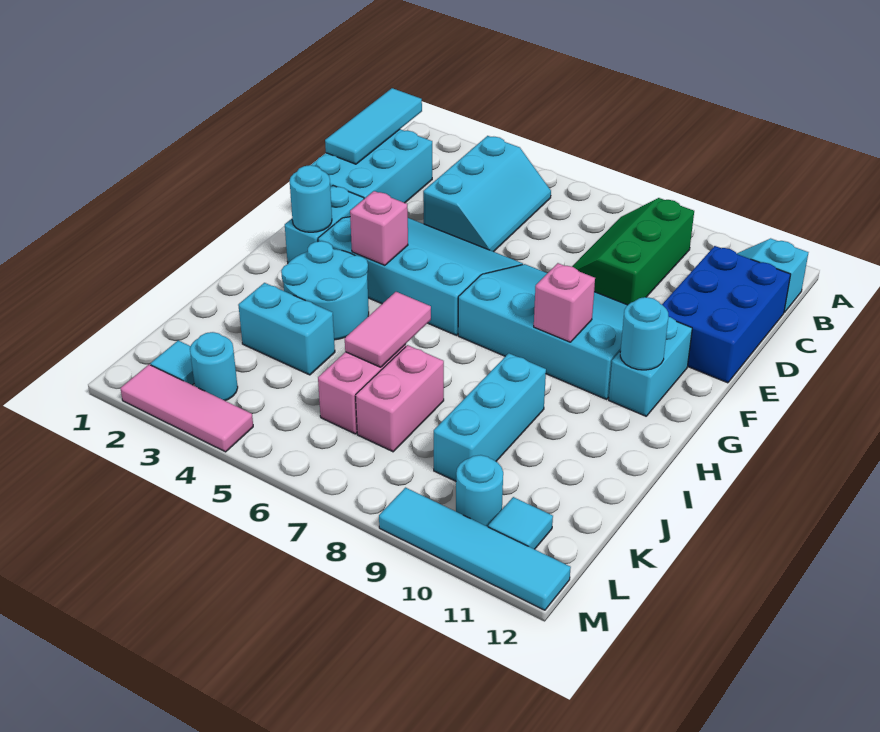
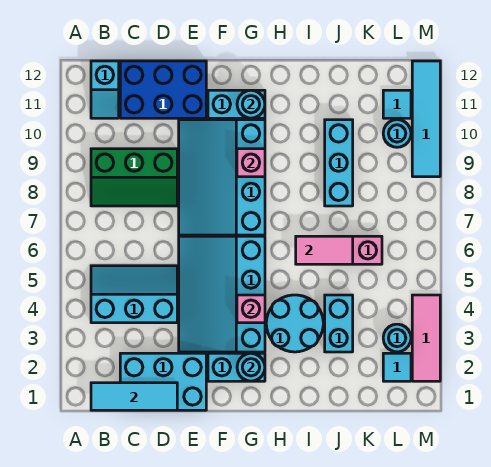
cyan brick I9:K9 level 1 -> cyan brick J8:J10 level 1
pink brick J7:K7 level 1 -> none

